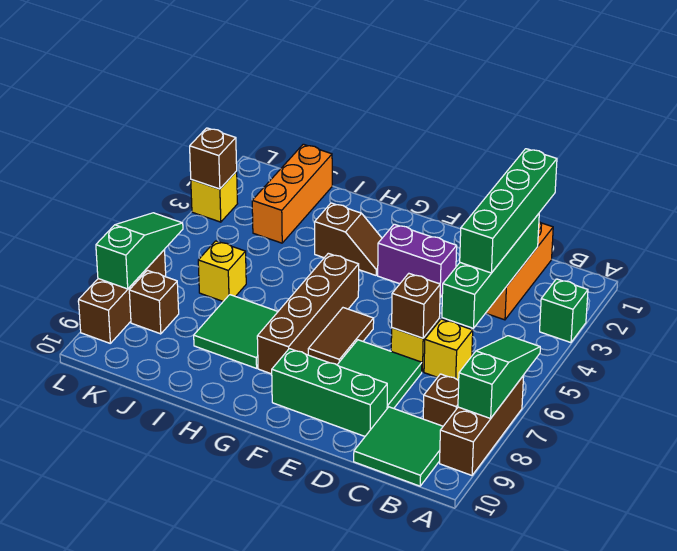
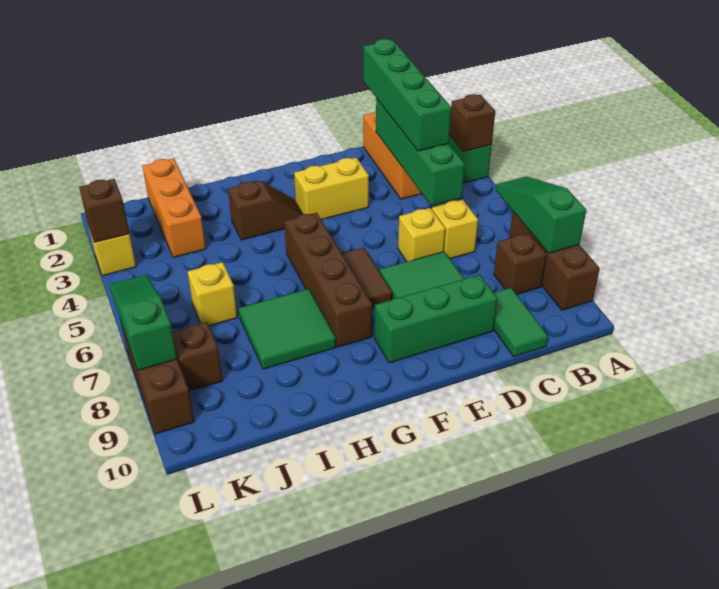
green tile B9:C10 level 1 -> green tile C9:C10 level 1
brown brick D6 level 2 -> brown brick A3 level 2
purple brick E3:F3 level 1 -> yellow brick E3:F3 level 1

